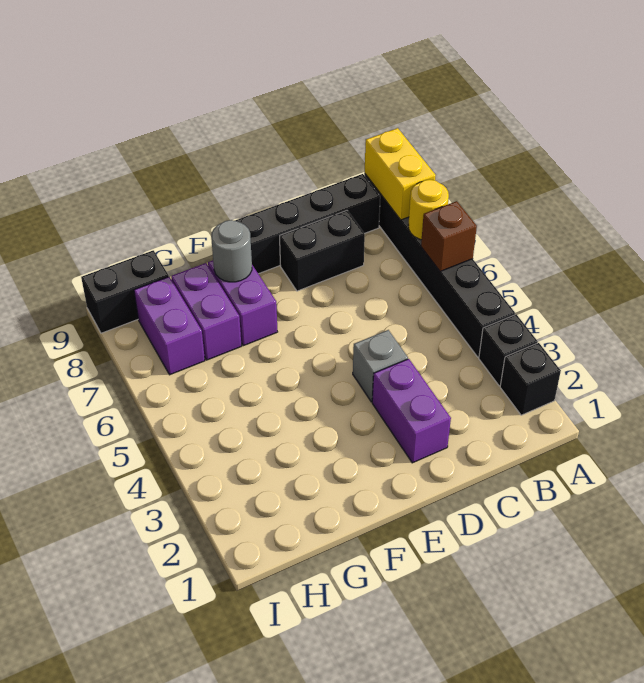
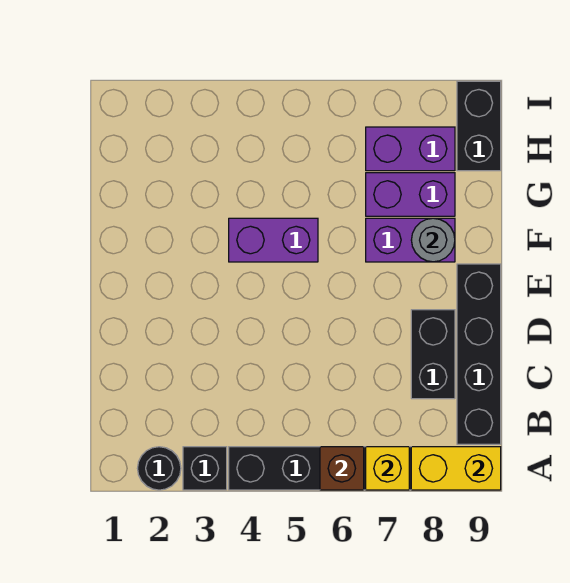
black brick A2 level 1 -> black round brick A2 level 1
yellow round brick A7 level 2 -> yellow brick A7 level 2
purple brick D2:D3 level 1 -> purple brick F4:F5 level 1
grey brick D4 level 1 -> none

